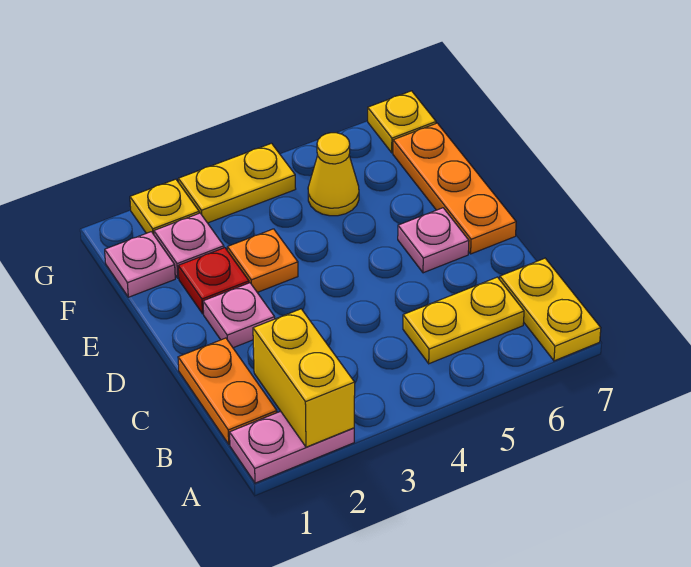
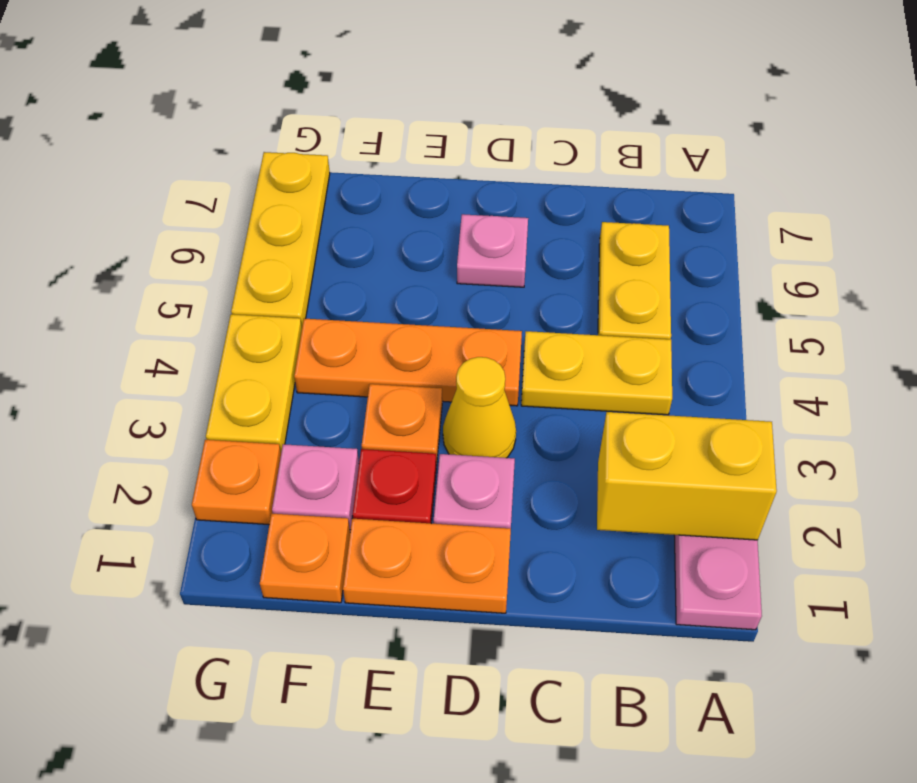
yellow plate A7:B7 level 1 -> yellow plate B4:C4 level 1
orange plate B1:C1 level 1 -> orange plate D1:E1 level 1
orange plate D7:F7 level 1 -> orange plate D4:F4 level 1
pink plate F1 level 1 -> orange plate F1 level 1
yellow cone F5 level 1 -> yellow cone D3 level 1
yellow plate G2 level 1 -> orange plate G2 level 1
yellow plate G7 level 1 -> yellow plate G5:G7 level 1

